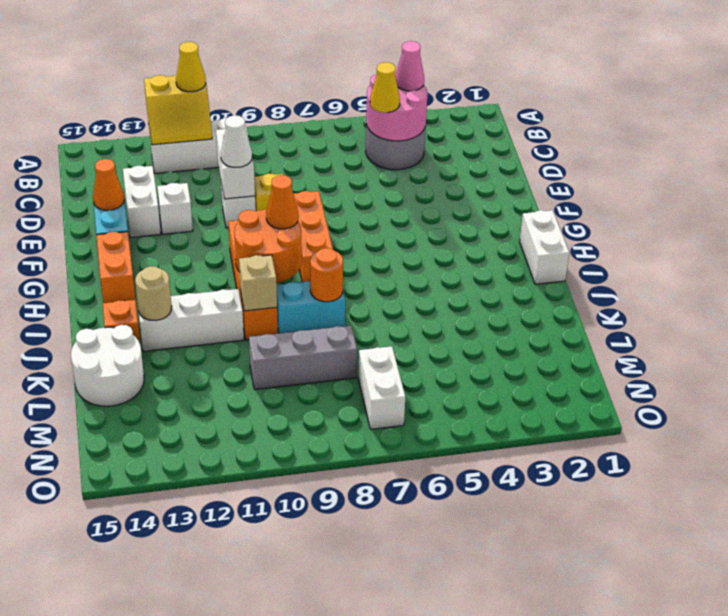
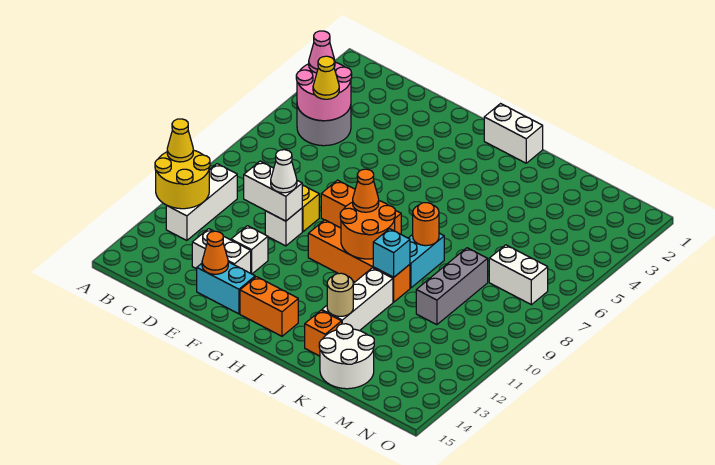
yellow slope A11:B12 level 2 top A -> yellow round brick A11:B12 level 2
tan brick J10 level 2 -> cyan brick J10 level 2

